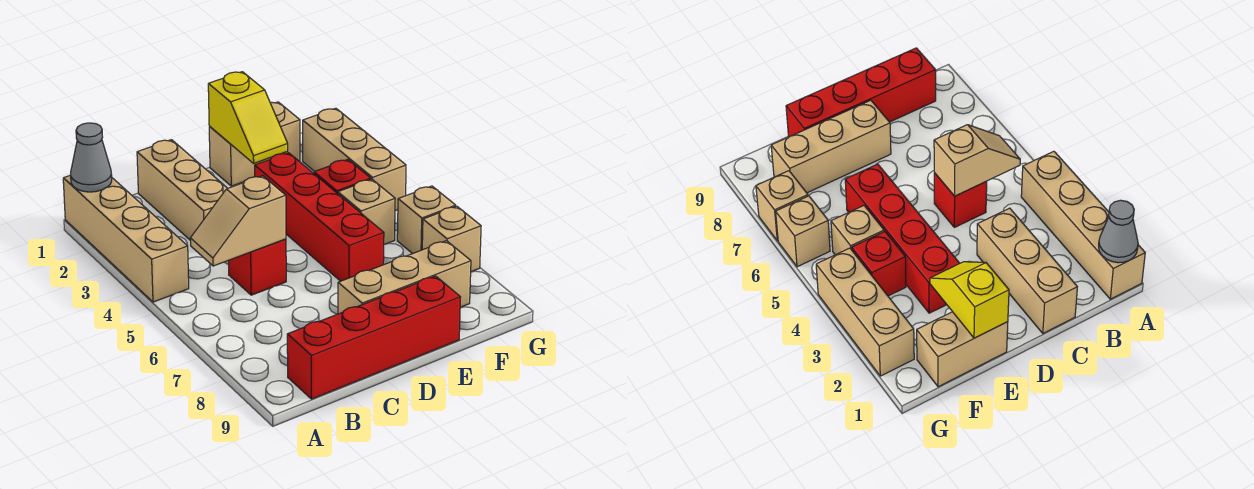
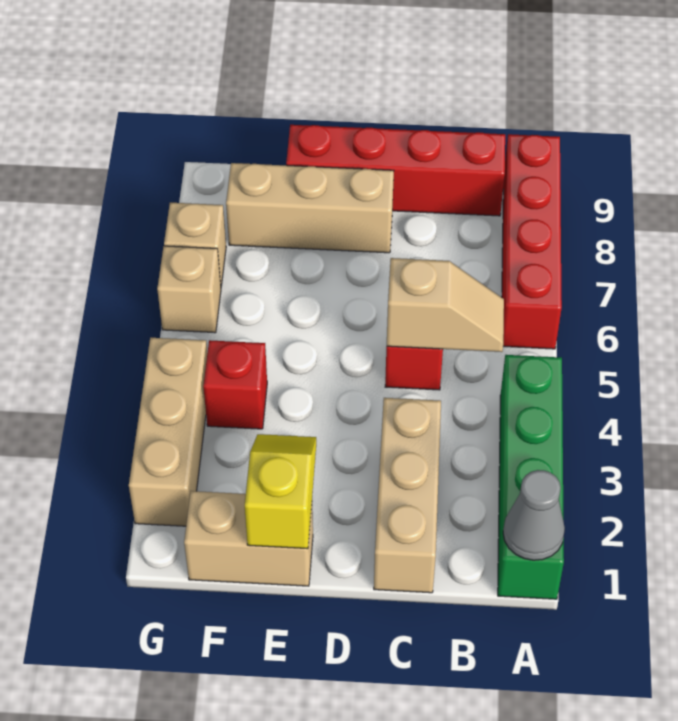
tan brick A1:A4 level 1 -> green brick A1:A4 level 1
red brick E3:E6 level 1 -> red brick A6:A9 level 1
tan brick F5 level 1 -> none

